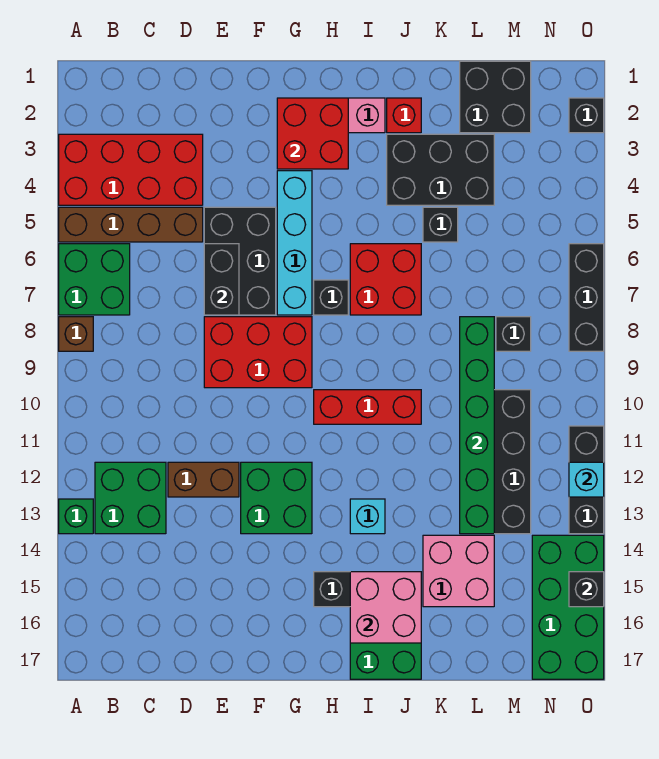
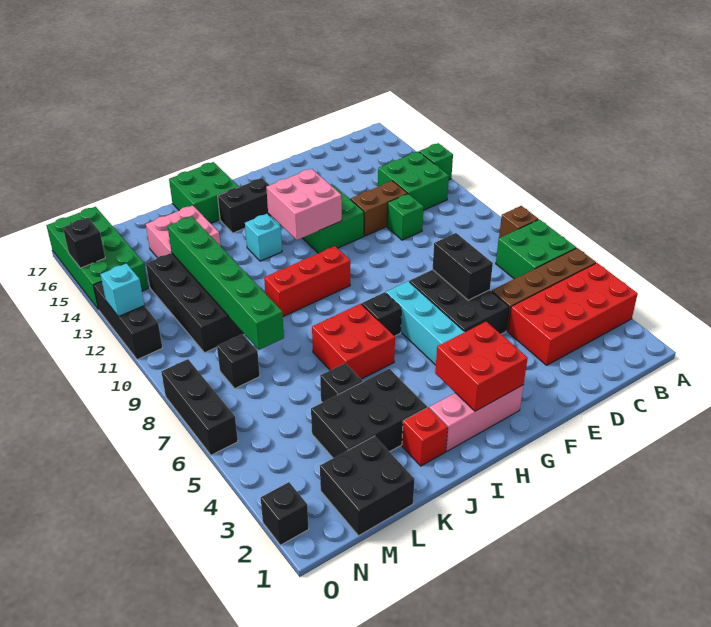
none -> green brick D11 level 1
red brick E8:G9 level 1 -> none
pink brick I15:J16 level 2 -> pink brick G12:H13 level 2

